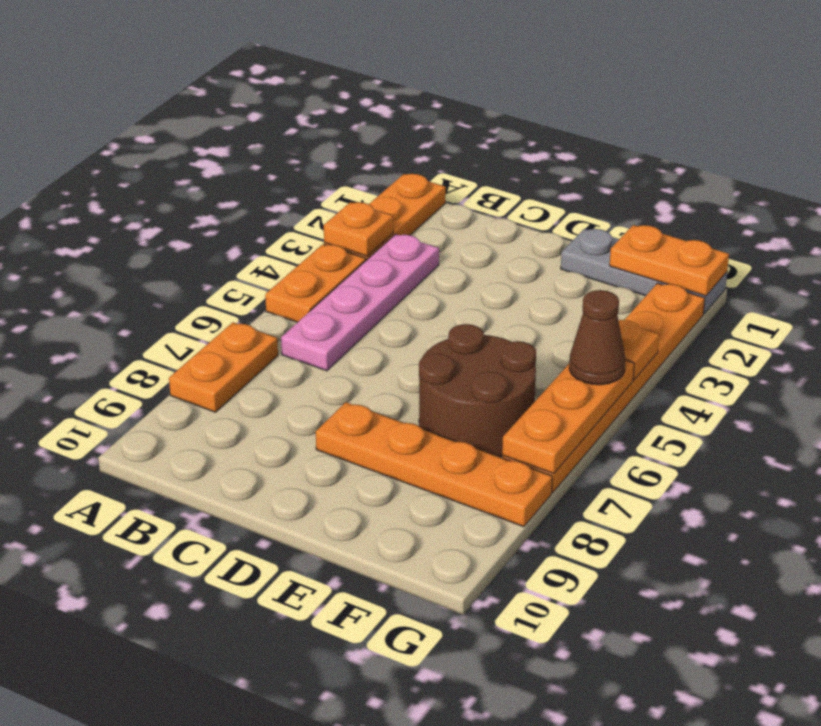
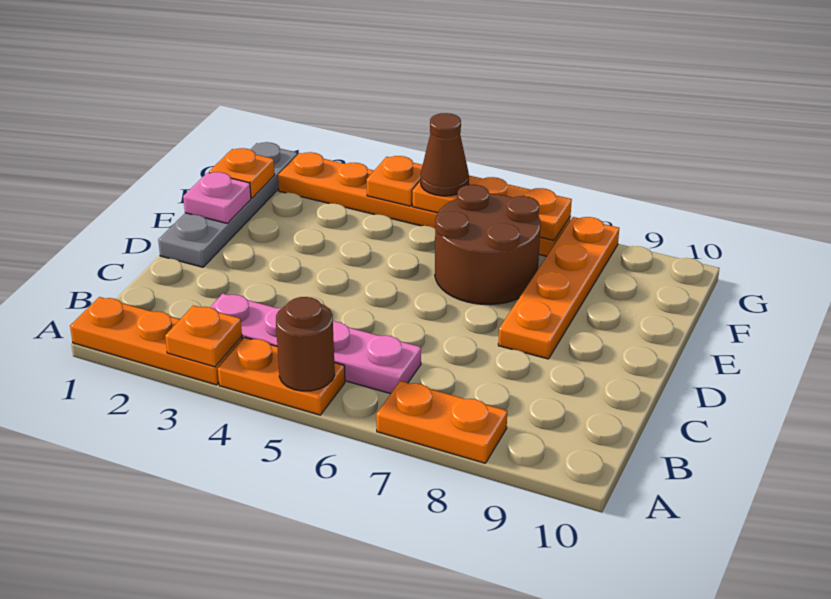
none -> brown round brick A5 level 2
grey plate E1:G1 level 1 -> grey plate D1:G1 level 1
none -> pink plate E1 level 2
orange plate F1:G1 level 2 -> orange plate F1 level 2

